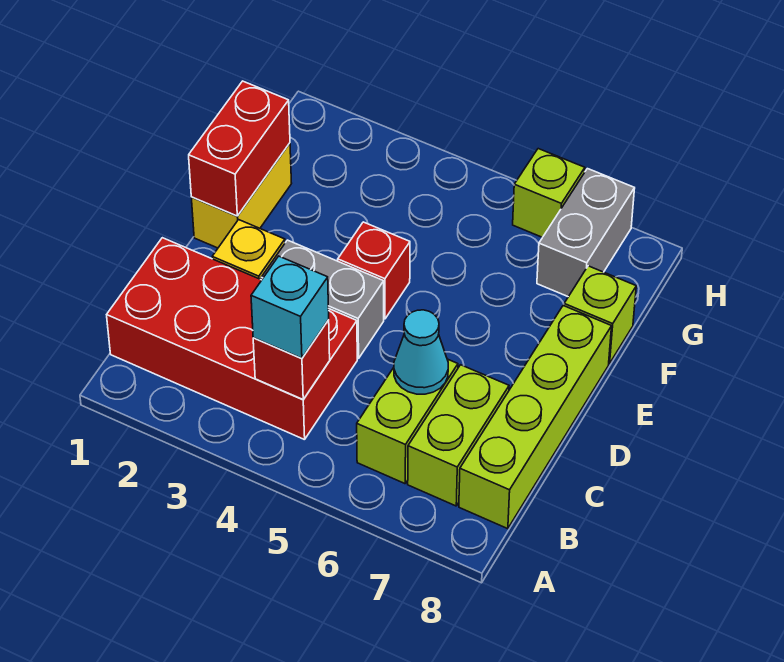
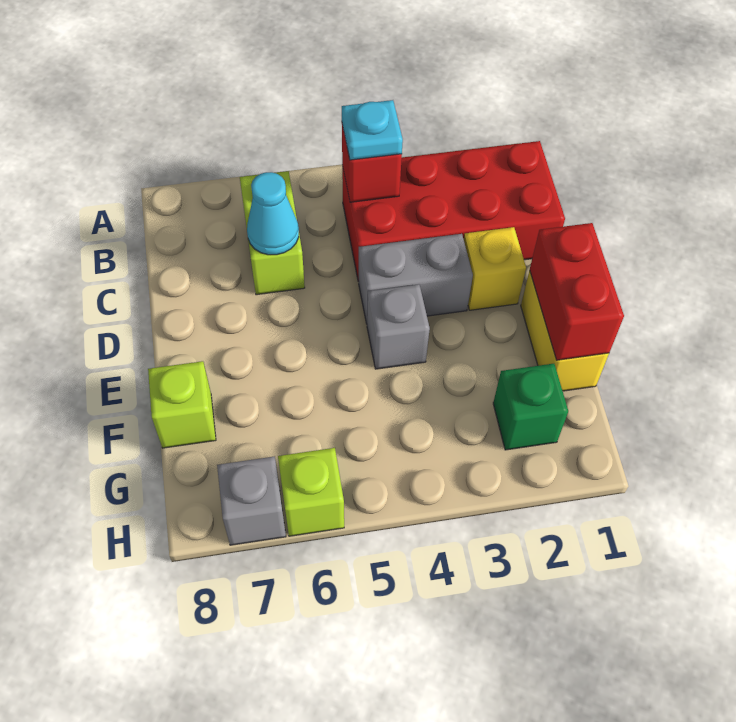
cyan brick B4 level 3 -> cyan plate B4 level 3
lime brick B7:C7 level 1 -> none
lime brick B8:E8 level 1 -> none
red brick E4 level 1 -> grey brick E4 level 1
none -> green brick G2 level 1
grey brick G7:H7 level 1 -> grey brick H7 level 1

